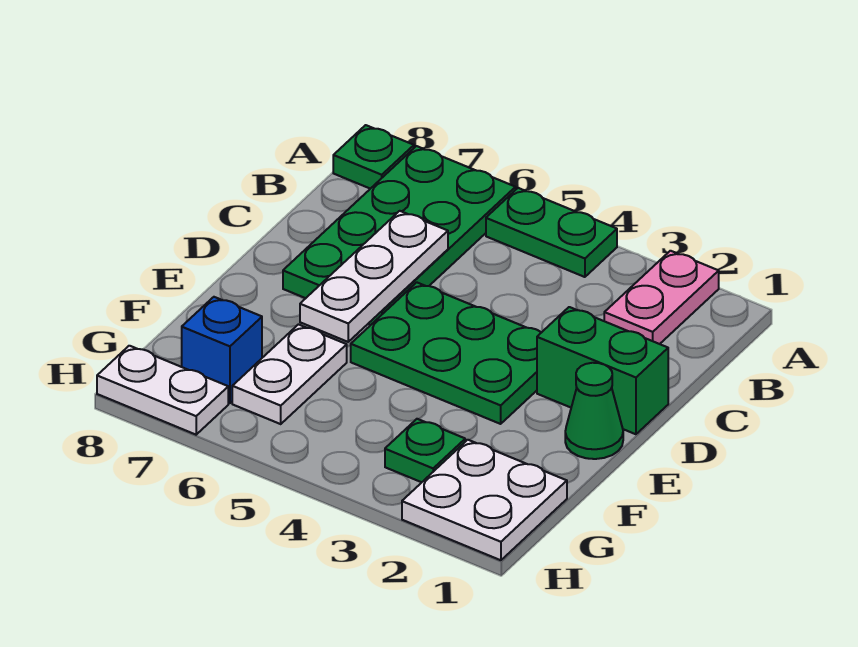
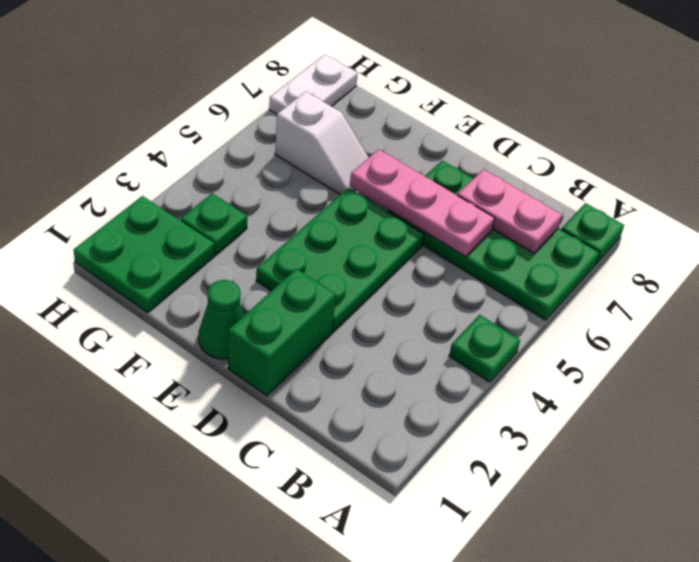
pink plate A2:B2 level 1 -> pink plate B7:C7 level 2
green plate A4:A5 level 1 -> green plate A4 level 1
white plate C6:E6 level 2 -> pink plate C6:E6 level 2
white plate F6:G6 level 1 -> white slope F6:G6 level 1 top G
white plate G1:H2 level 1 -> green plate G1:H2 level 1
blue brick G7 level 1 -> none

